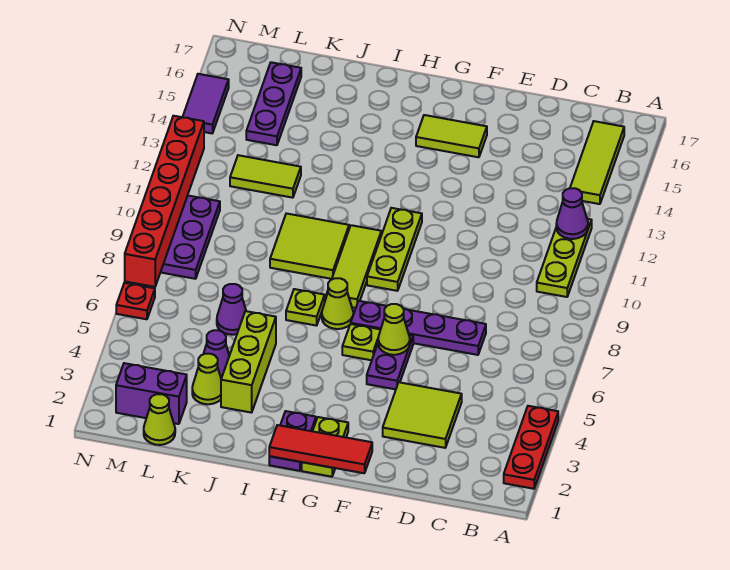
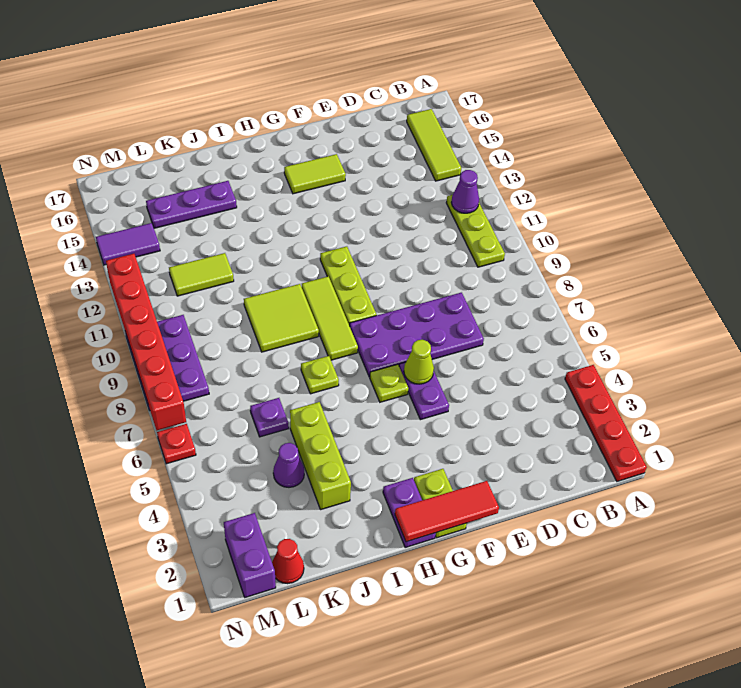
red plate A2:A4 level 1 -> red plate A1:A4 level 1
lime tile D3:E4 level 1 -> none
purple plate D7:G7 level 1 -> purple plate D7:G8 level 1
lime cone H7 level 1 -> none
lime cone K3 level 1 -> none
purple cone K6 level 1 -> purple plate K6 level 1
lime cone L1 level 1 -> red cone L1 level 1
purple brick L2:M2 level 1 -> purple brick M1:M2 level 1
purple plate L14:L16 level 1 -> purple plate J15:L15 level 1
purple tile N14:N15 level 1 -> purple tile M14:N14 level 1

